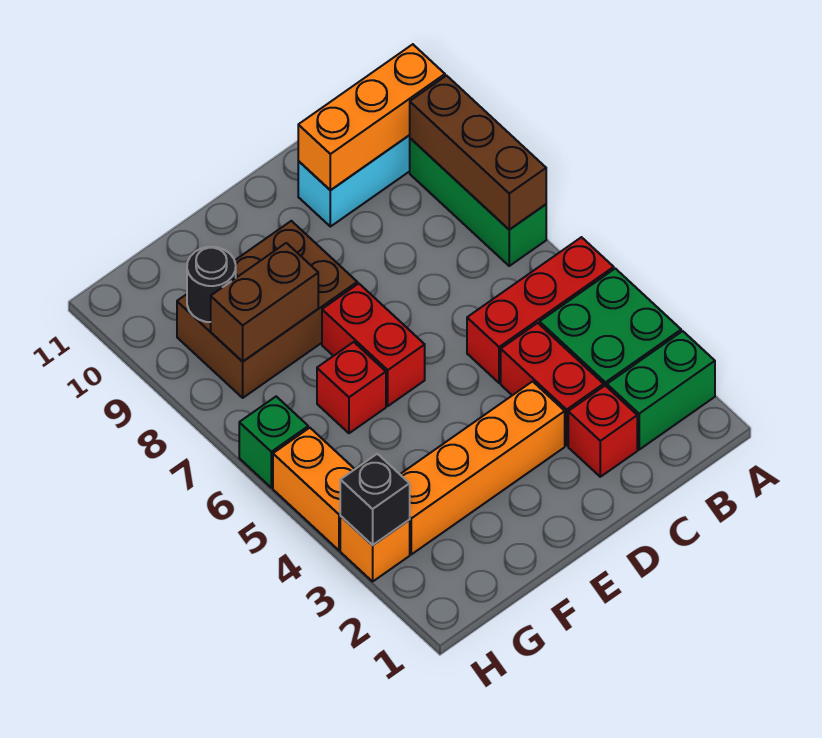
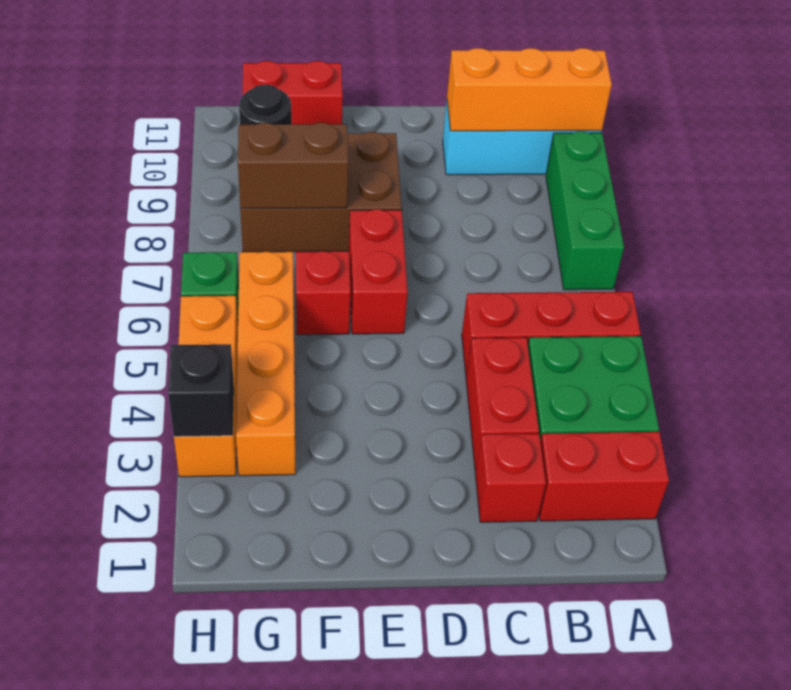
green brick A2:B2 level 1 -> red brick A2:B2 level 1
brown brick A7:A9 level 2 -> none
orange brick D3:G3 level 1 -> orange brick G3:G6 level 1
none -> red brick F11:G11 level 1

